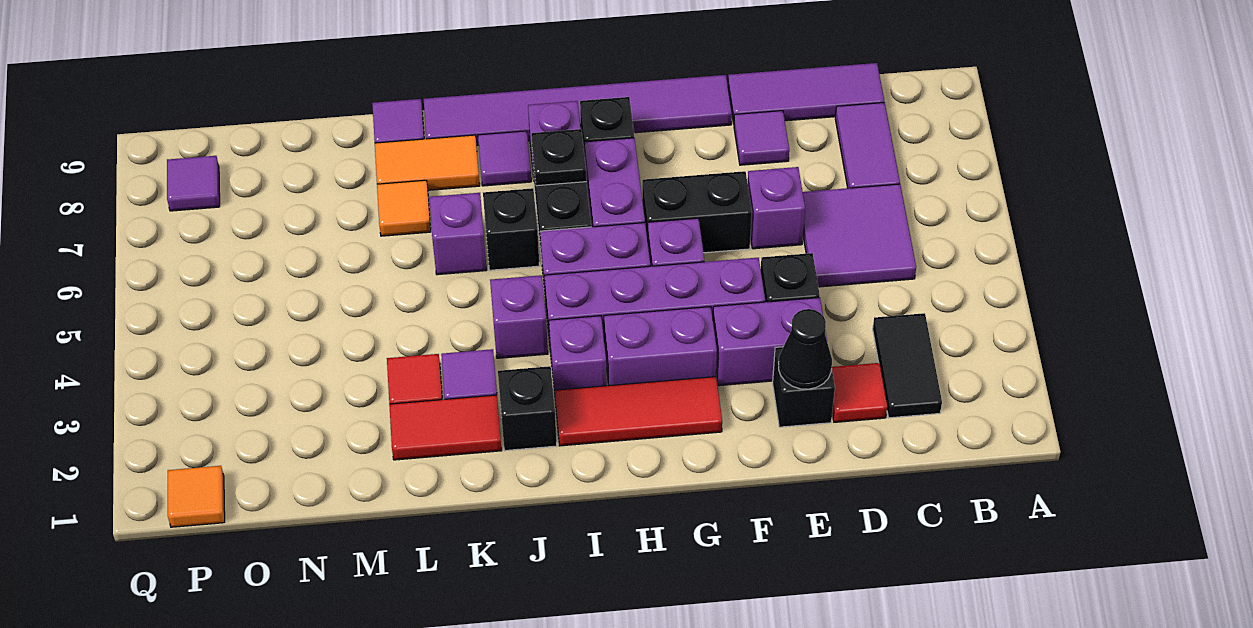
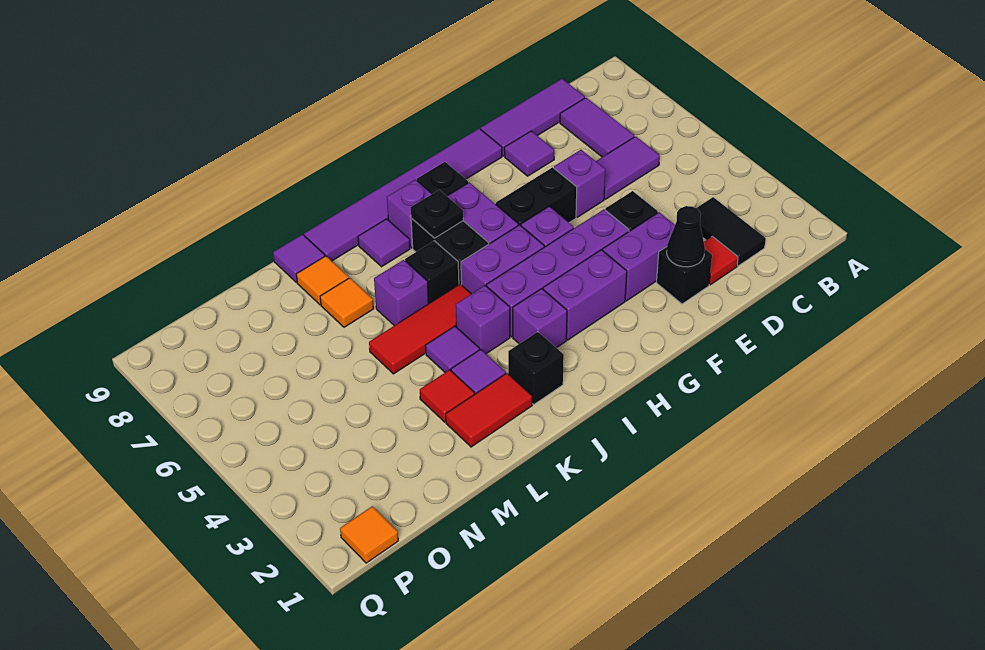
purple tile C5:D6 level 1 -> purple tile C6:D6 level 1
red tile G2:I2 level 1 -> red tile J5:L5 level 1
orange tile K8:L8 level 1 -> orange tile L8 level 1
purple tile P8 level 1 -> purple tile K4 level 1

